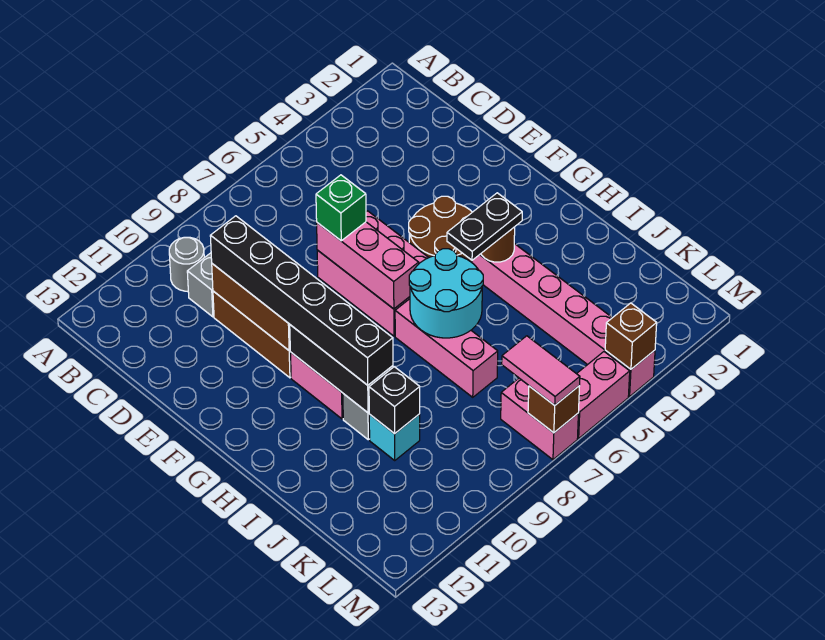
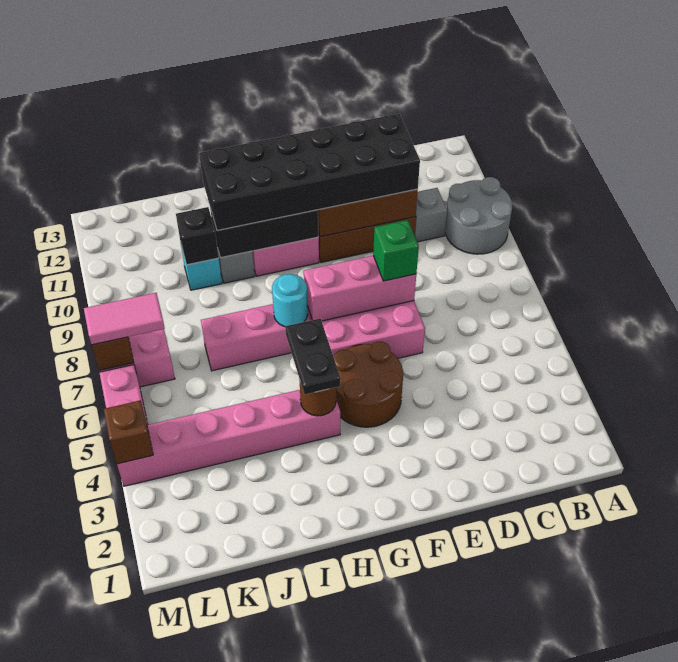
grey round brick B10 level 1 -> grey round brick A9:B10 level 1
black brick D10:I10 level 3 -> black brick D10:I11 level 3
cyan round brick H6:I7 level 2 -> cyan round brick H7 level 2

